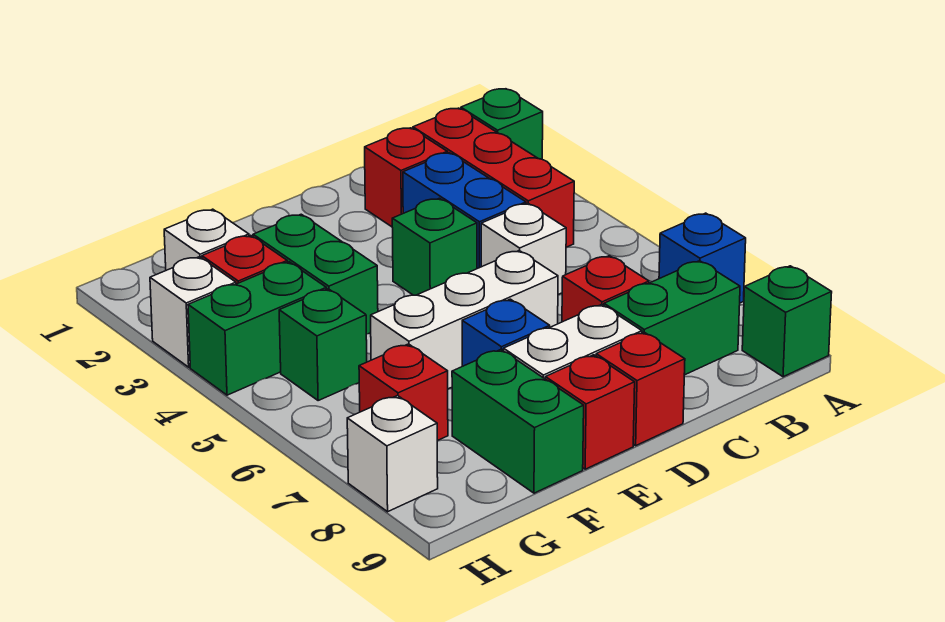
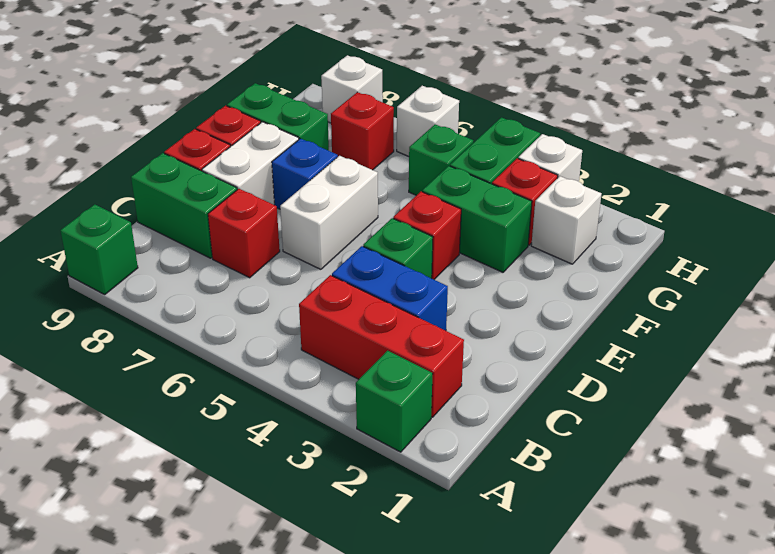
blue brick A7 level 1 -> none
green brick B8:C8 level 1 -> green brick C8:C9 level 1
red brick C2 level 1 -> red brick E4 level 1
white brick C5 level 1 -> white brick H6 level 1
white brick D6:F6 level 1 -> white brick D6:E6 level 1

